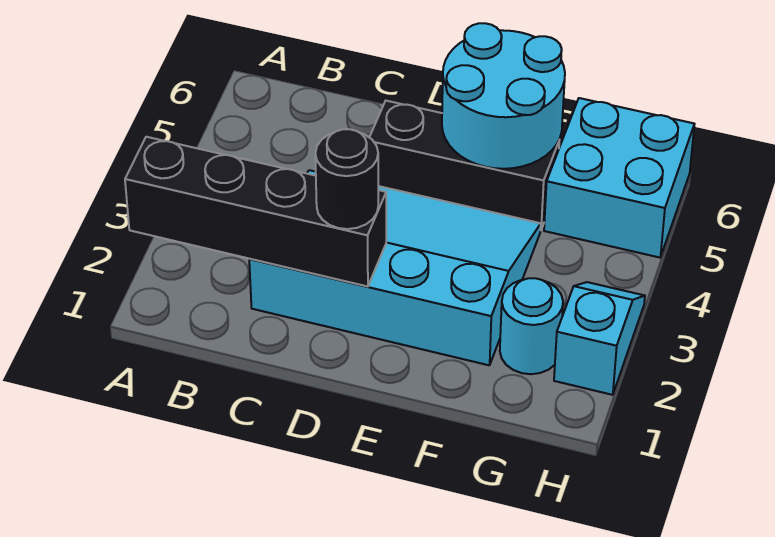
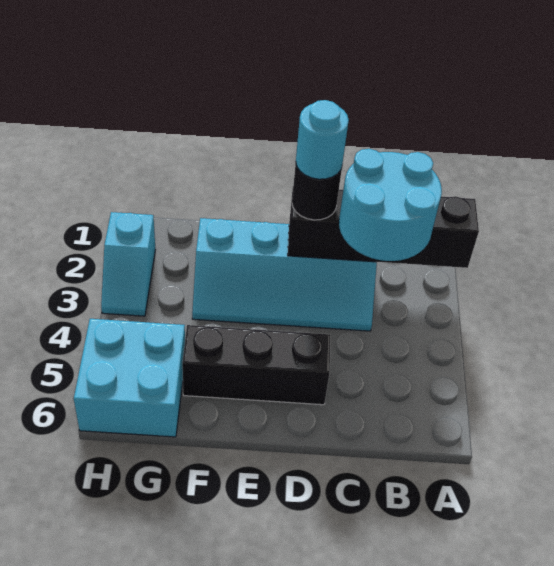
cyan slope C2:F4 level 1 top 2 -> cyan slope C2:F3 level 1 top 2
cyan round brick E5:F6 level 2 -> cyan round brick B2:C3 level 3
cyan round brick G2 level 1 -> cyan round brick D2 level 4

